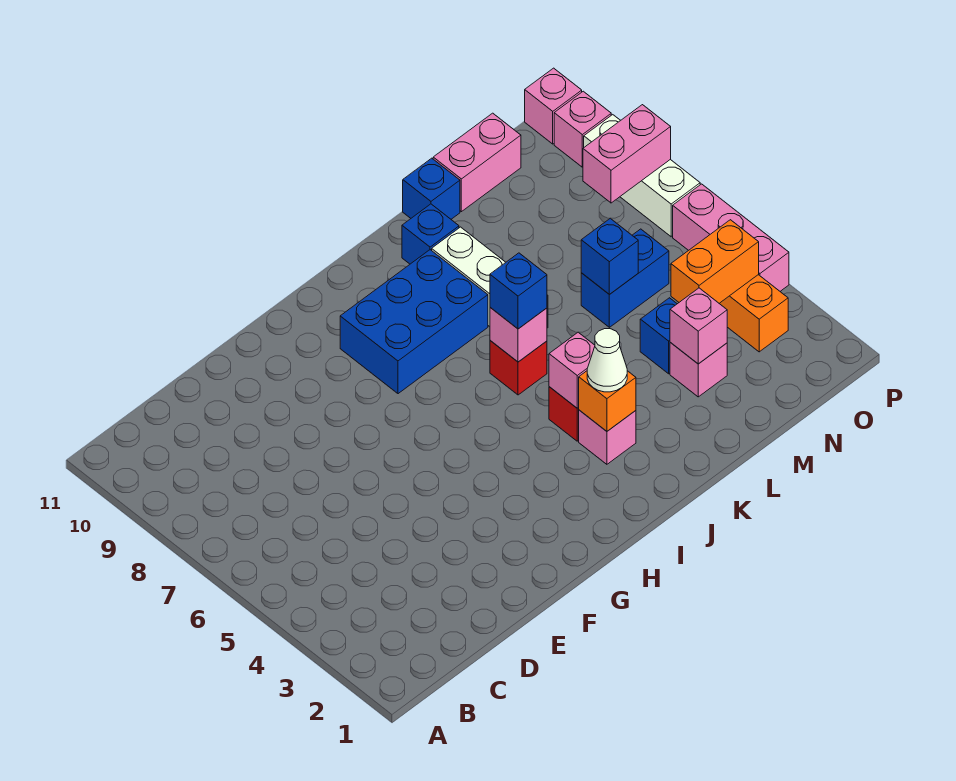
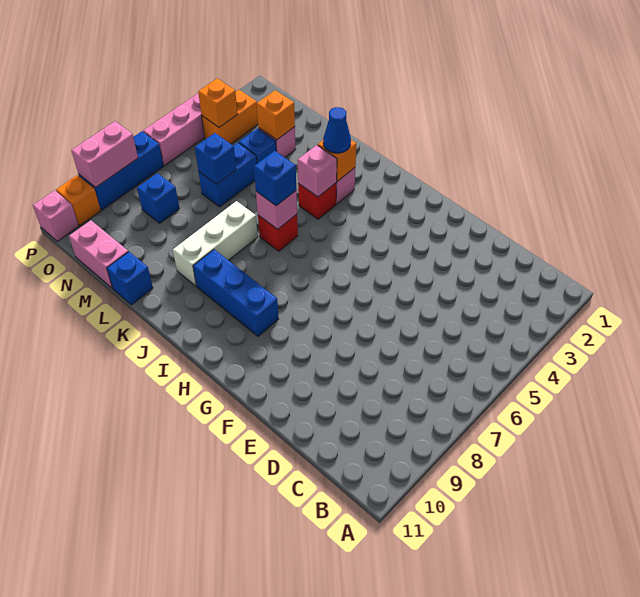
blue brick H8:J9 level 1 -> blue brick H9:J9 level 1
white cone J3 level 3 -> blue cone J3 level 3
blue brick K10 level 1 -> blue brick N8 level 1
pink brick M3 level 2 -> orange brick M3 level 2
blue brick M6:N6 level 1 -> blue brick M5:M6 level 1
orange brick N4:O4 level 2 -> orange brick O4 level 2
pink brick O8:P8 level 2 -> pink brick P8:P9 level 2
white brick P7:P9 level 1 -> blue brick P7:P9 level 1
pink brick P10 level 1 -> orange brick P10 level 1

